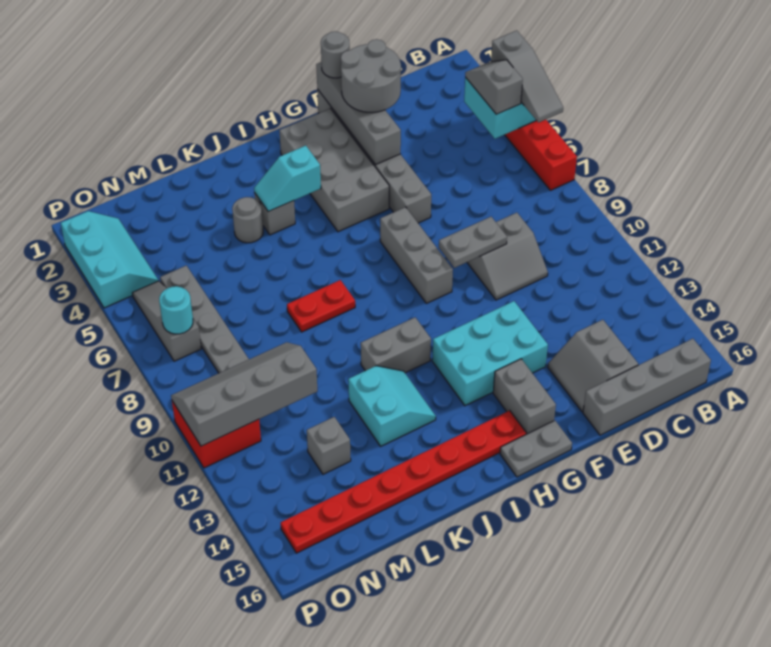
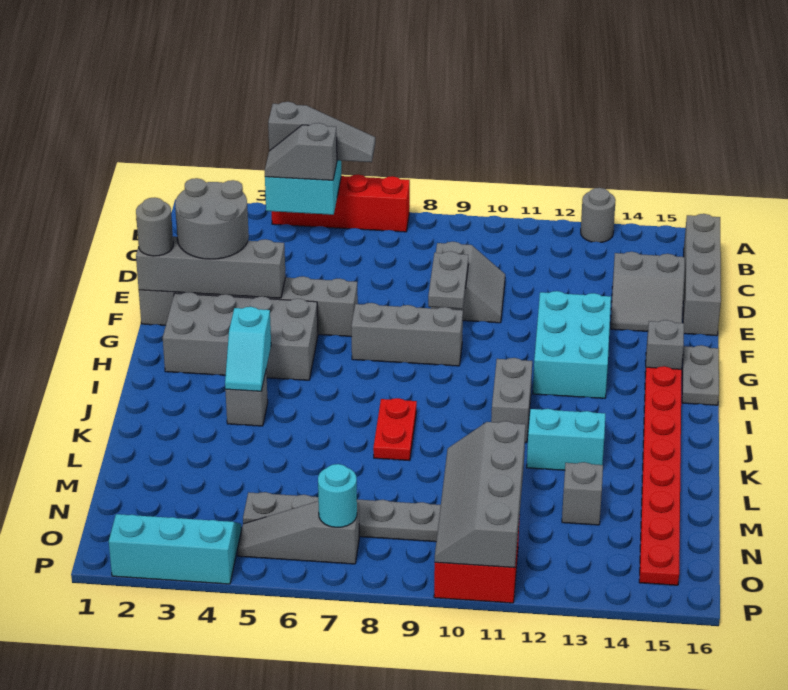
grey brick G14:G15 level 1 -> grey brick G15 level 1
grey round brick K4 level 1 -> grey round brick A13 level 1

